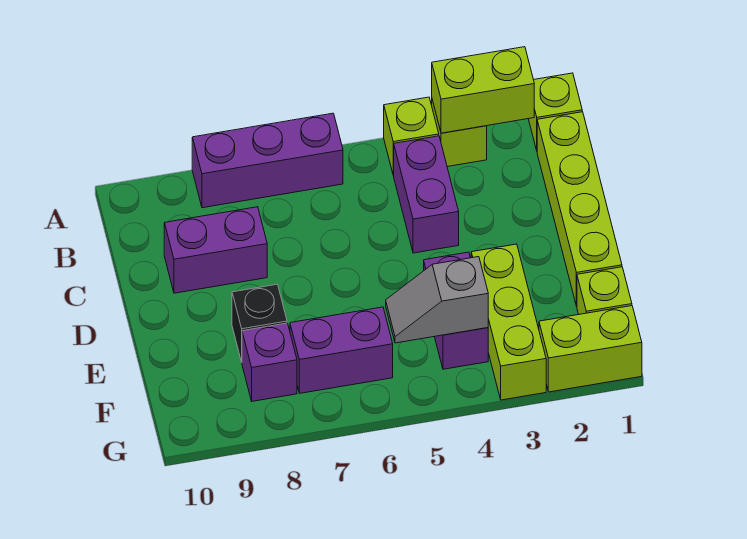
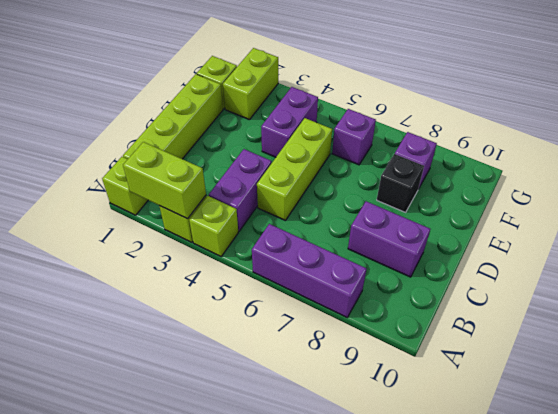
lime brick E3:G3 level 1 -> lime brick C5:E5 level 1
grey slope F4:F5 level 2 top 4 -> none
purple brick F6:F7 level 1 -> purple brick F6 level 1
lime brick G1:G2 level 1 -> lime brick F2:G2 level 1

